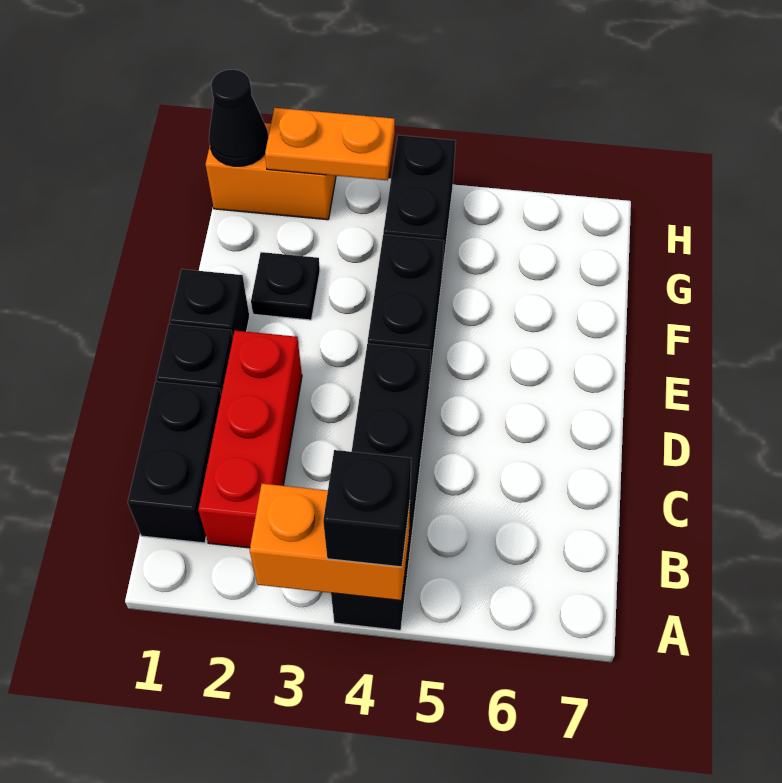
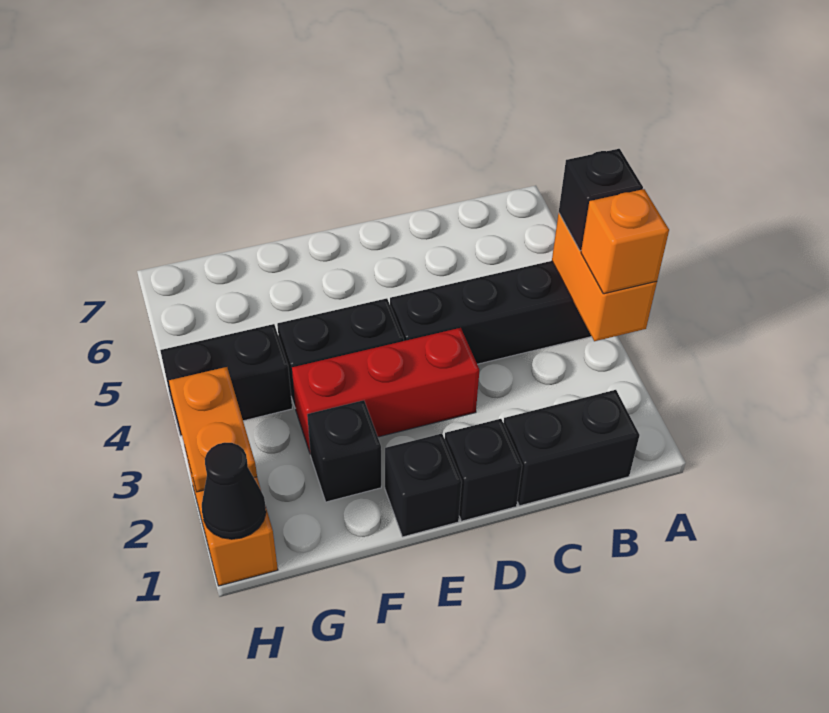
none -> orange brick A3 level 3
red brick B2:D2 level 1 -> red brick D3:F3 level 1
black plate F2 level 1 -> black brick F2 level 1

